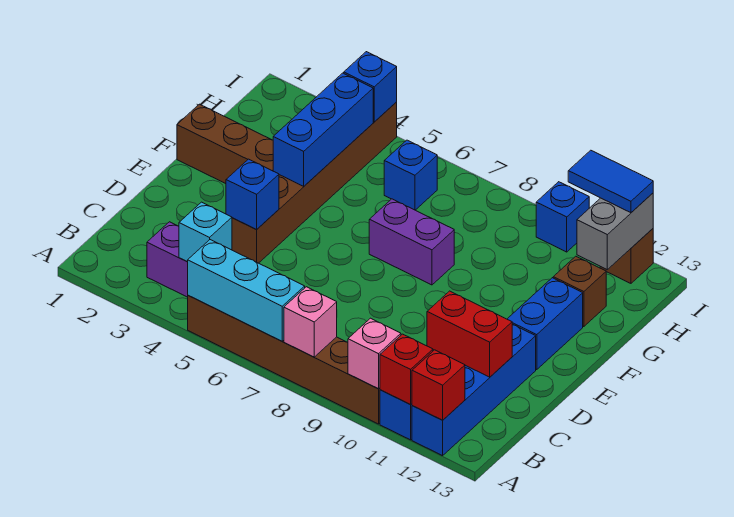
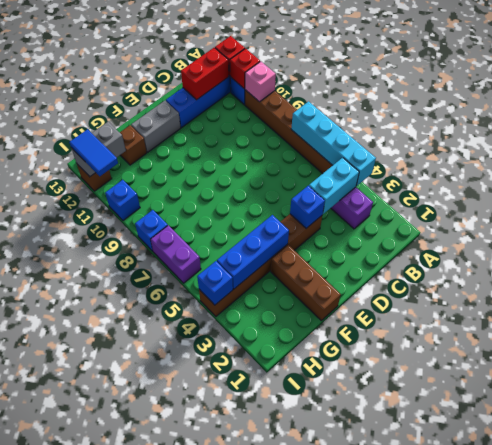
cyan brick A5:A7 level 2 -> cyan brick A4:A7 level 2
pink brick A8 level 2 -> none
cyan brick B4 level 2 -> cyan brick B4:C4 level 2
red brick C11:C12 level 2 -> red brick B12:C12 level 2
blue brick E12:F12 level 1 -> grey brick E12:F12 level 1
purple brick F7:F8 level 1 -> purple brick I6:I7 level 1
blue brick H6 level 1 -> blue brick I8 level 1

